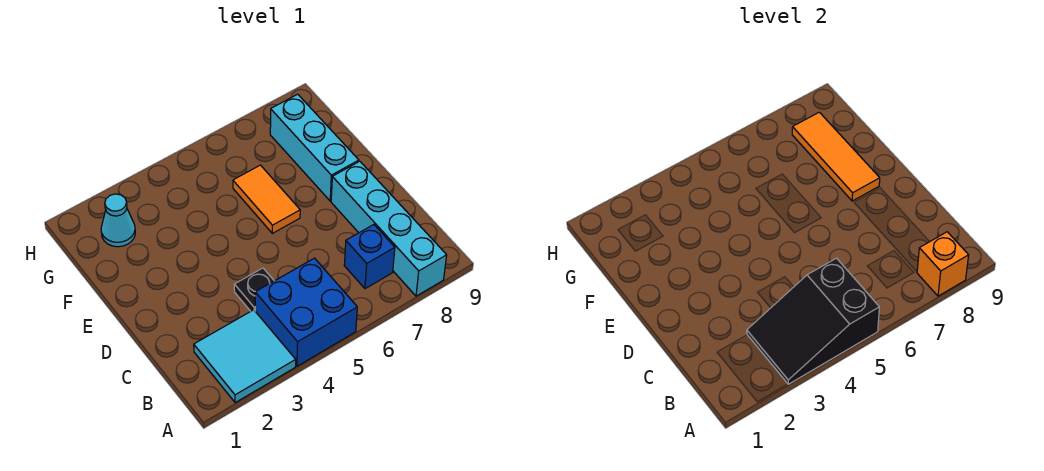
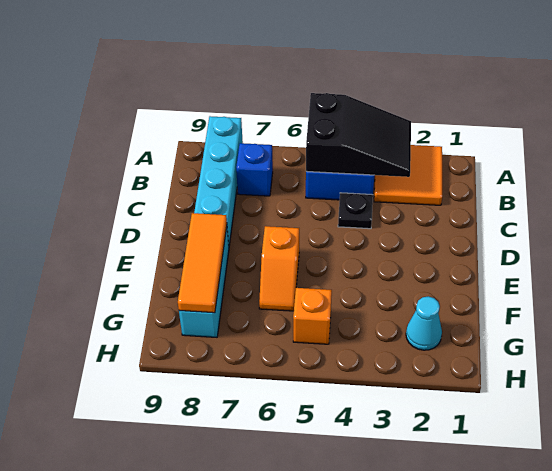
cyan tile A2:B3 level 1 -> orange tile A2:B3 level 1
orange brick A8 level 2 -> orange brick G5 level 1
orange tile E6:F6 level 1 -> orange slope E6:F6 level 1 top E

